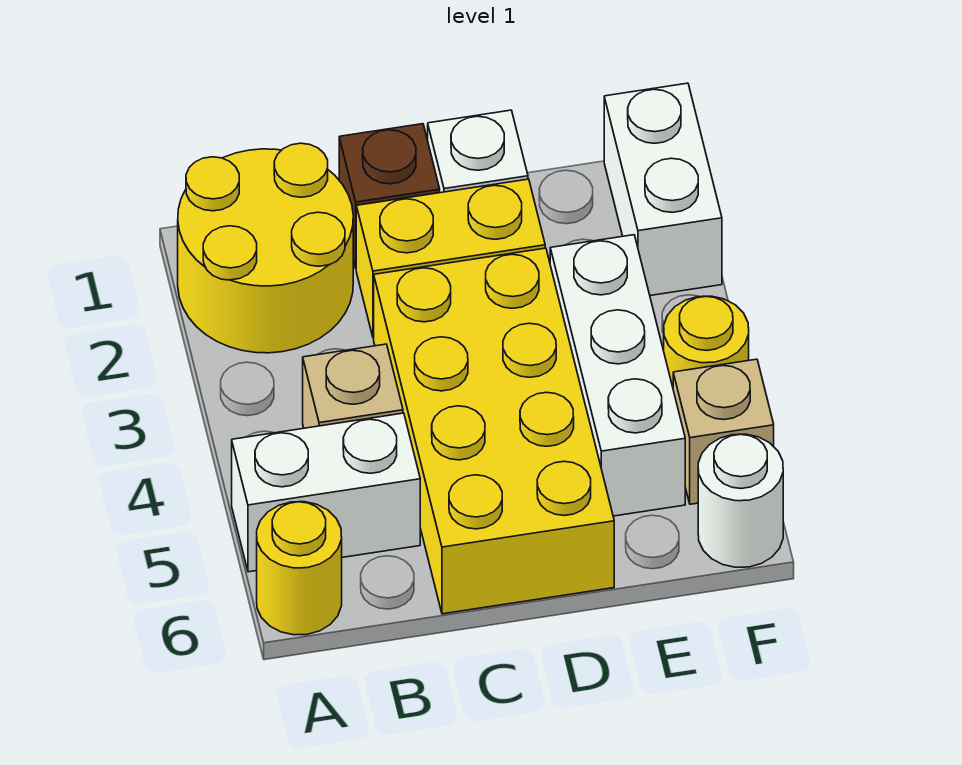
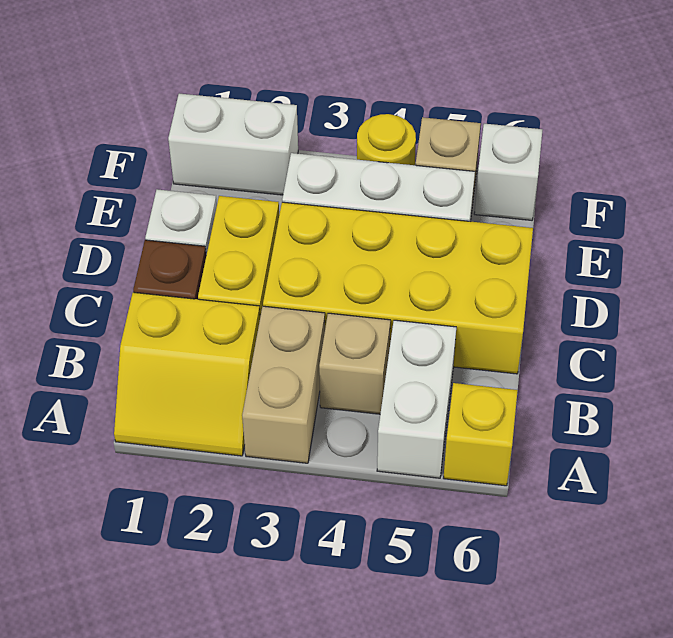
yellow round brick A1:B2 level 1 -> yellow slope A1:B2 level 1 top B
none -> tan brick A3:B3 level 1
yellow round brick A6 level 1 -> yellow brick A6 level 1
white round brick F6 level 1 -> white brick F6 level 1

